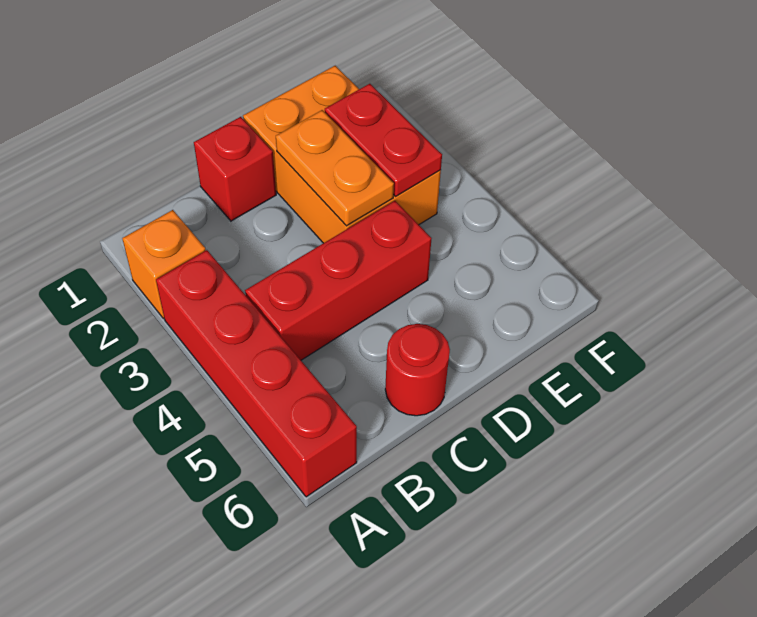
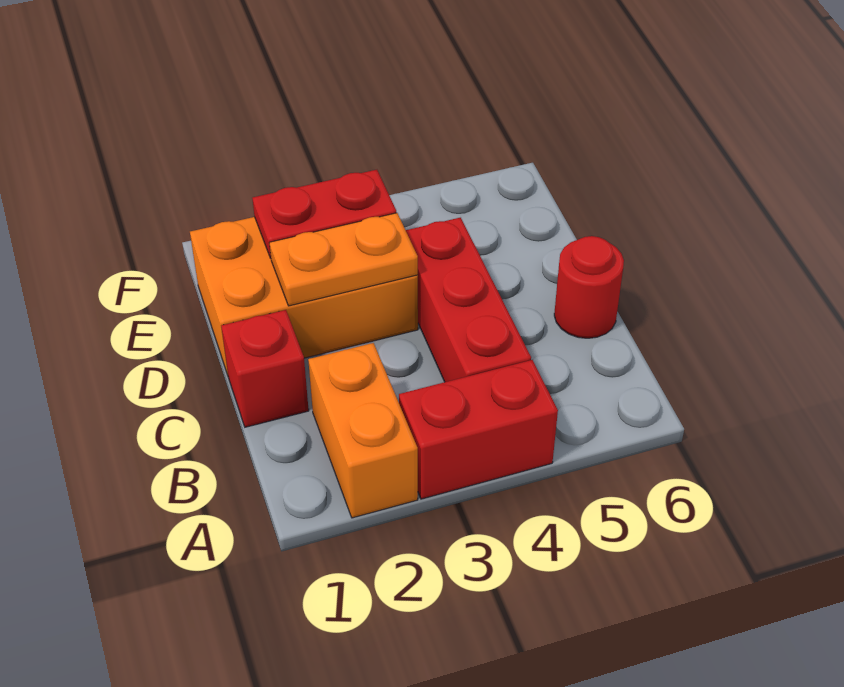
orange brick A2 level 1 -> orange brick A2:B2 level 1
red brick A3:A6 level 1 -> red brick A3:A4 level 1

